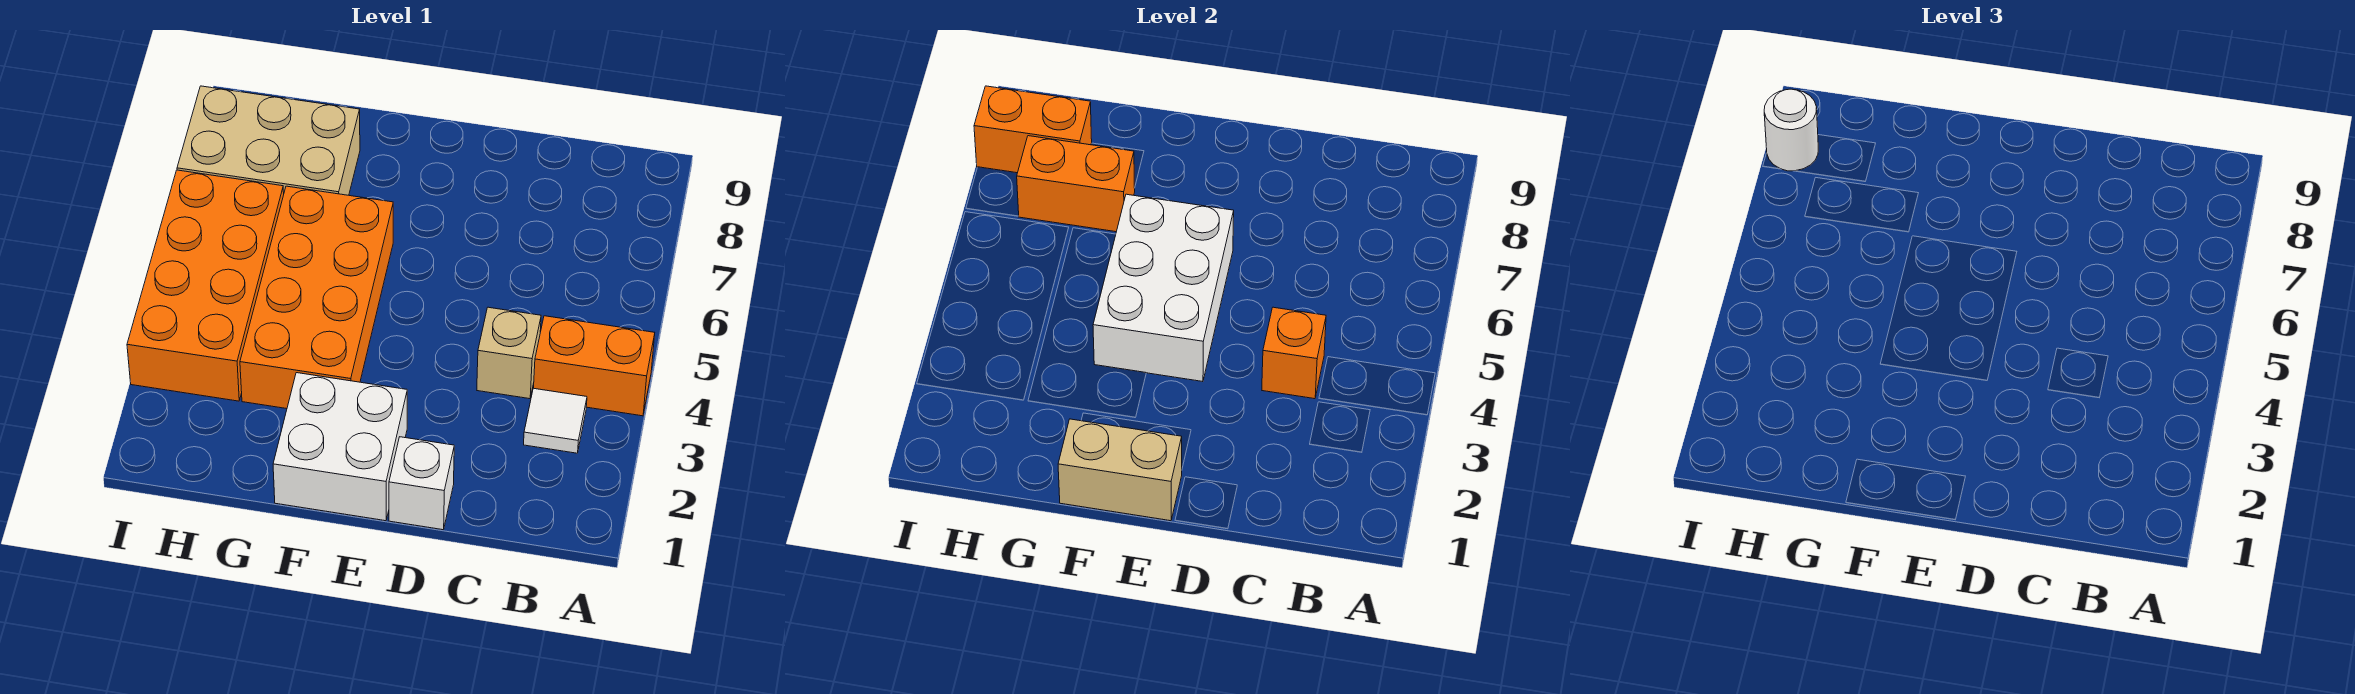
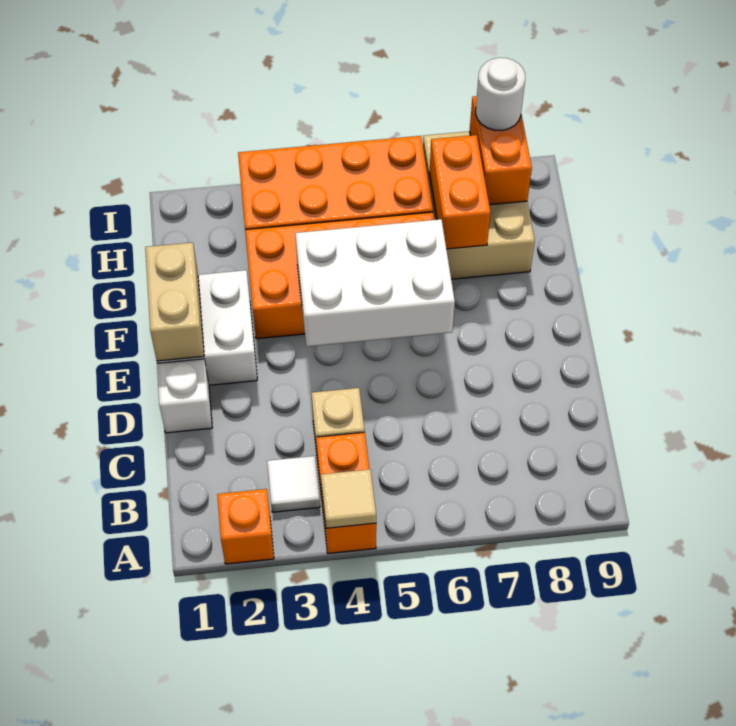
none -> tan tile A4 level 2
orange brick C4 level 2 -> orange brick A2 level 1

